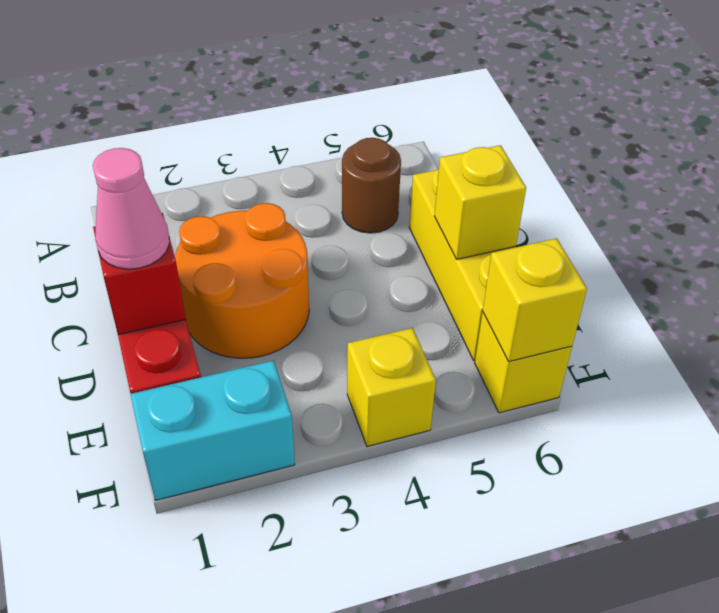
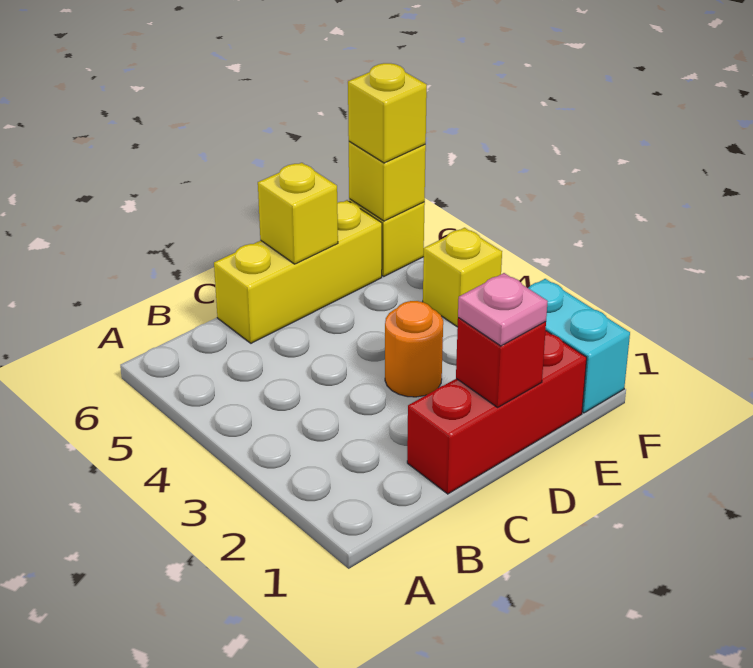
brown round brick B5 level 1 -> none
orange round brick C2:D3 level 1 -> orange round brick D3 level 1
pink cone D1 level 3 -> pink plate D1 level 3
none -> yellow brick F6 level 3

